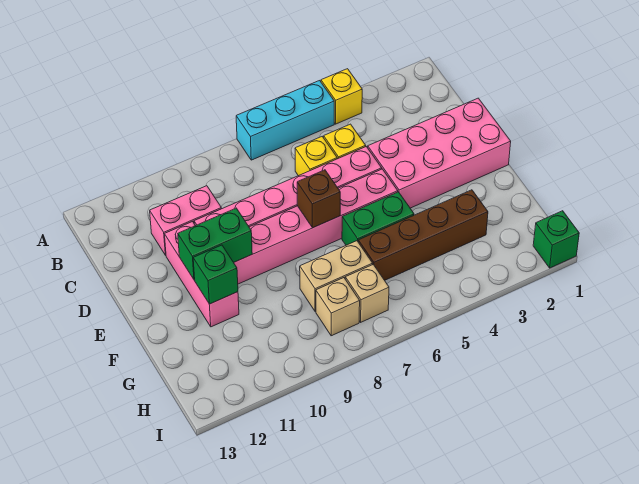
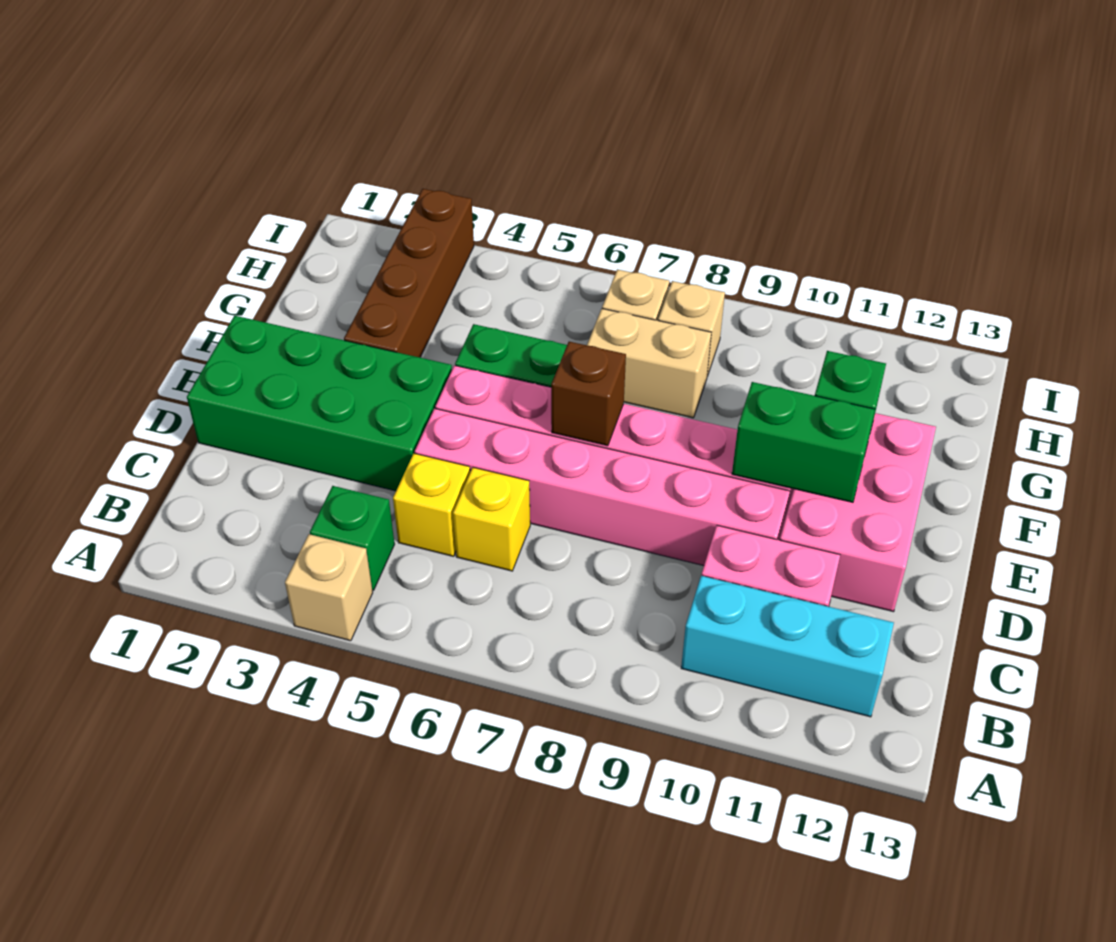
yellow brick A4 level 1 -> tan brick A4 level 1
cyan brick A5:A7 level 1 -> cyan brick B10:B12 level 1
pink brick D1:E4 level 1 -> green brick D1:E4 level 1
pink brick D11:F11 level 1 -> pink brick D11:F12 level 1
brown brick G3:G6 level 1 -> brown brick F3:I3 level 1
green brick I1 level 1 -> green brick B4 level 1

